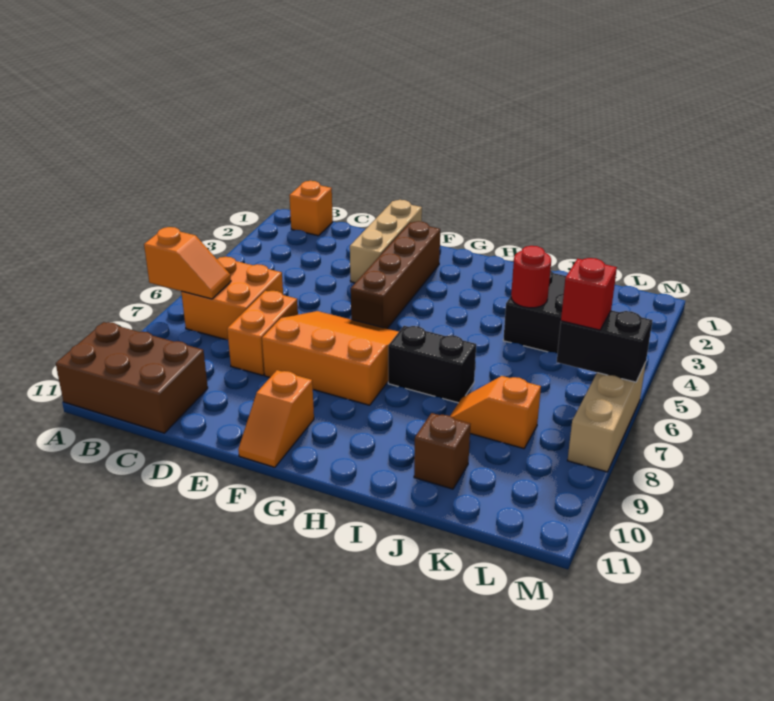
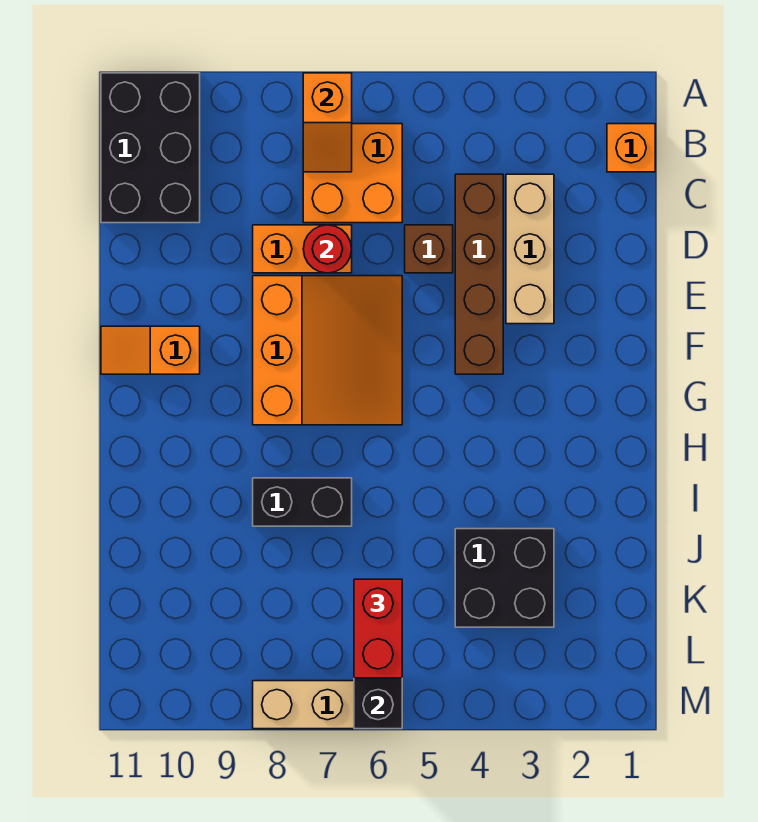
brown brick A10:C11 level 1 -> black brick A10:C11 level 1
tan brick E1:E3 level 1 -> tan brick C3:E3 level 1
brown brick F2:F5 level 1 -> brown brick C4:F4 level 1
black brick H7:I7 level 1 -> black brick I7:I8 level 1
red round brick J4 level 2 -> red round brick D7 level 2
orange slope J8:K8 level 1 top K -> none
brown brick J10 level 1 -> brown brick D5 level 1
red brick L6 level 3 -> red brick K6:L6 level 3

